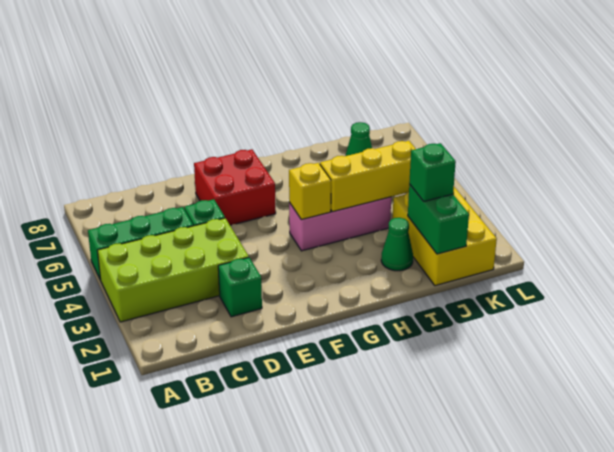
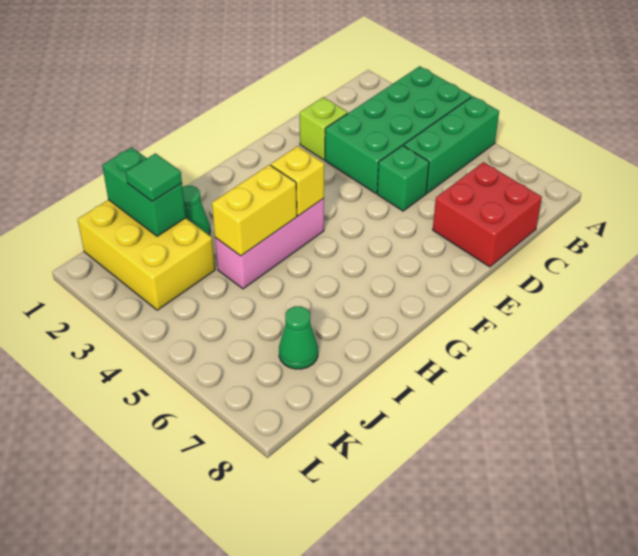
lime brick A3:D4 level 1 -> green brick A3:D4 level 1
green brick D2 level 1 -> lime brick D2 level 1
red brick E6:F7 level 1 -> red brick C7:D8 level 1
yellow brick H4:J4 level 2 -> yellow brick H4:I4 level 2
green brick J2 level 3 -> green tile J2 level 3

